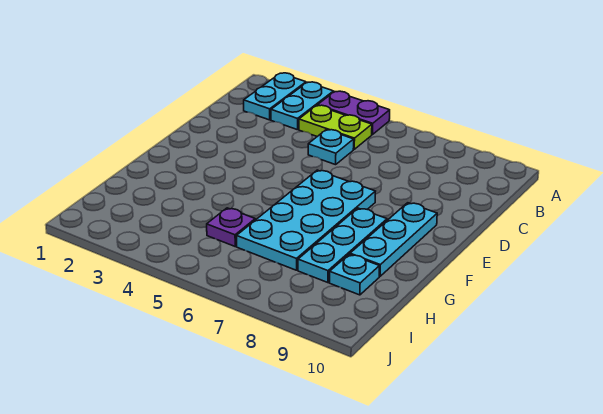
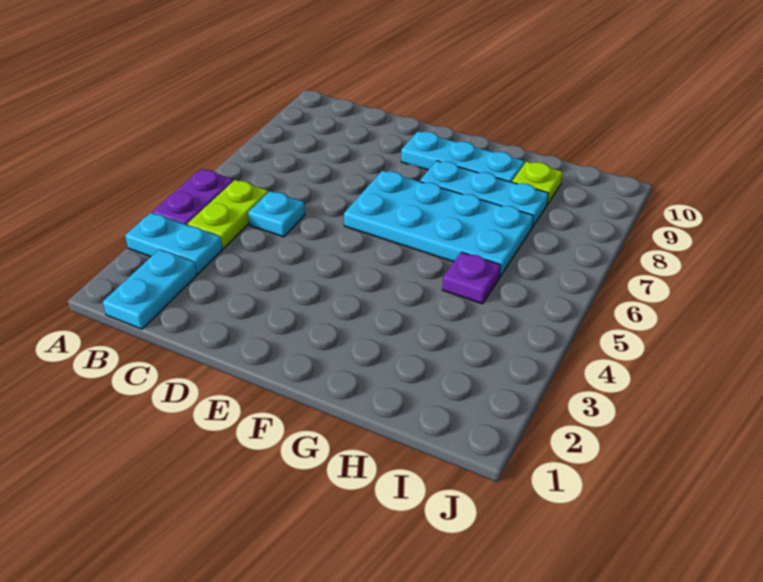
cyan plate A2:B2 level 1 -> cyan plate B1:B2 level 1
cyan plate H9 level 1 -> lime plate H9 level 1

